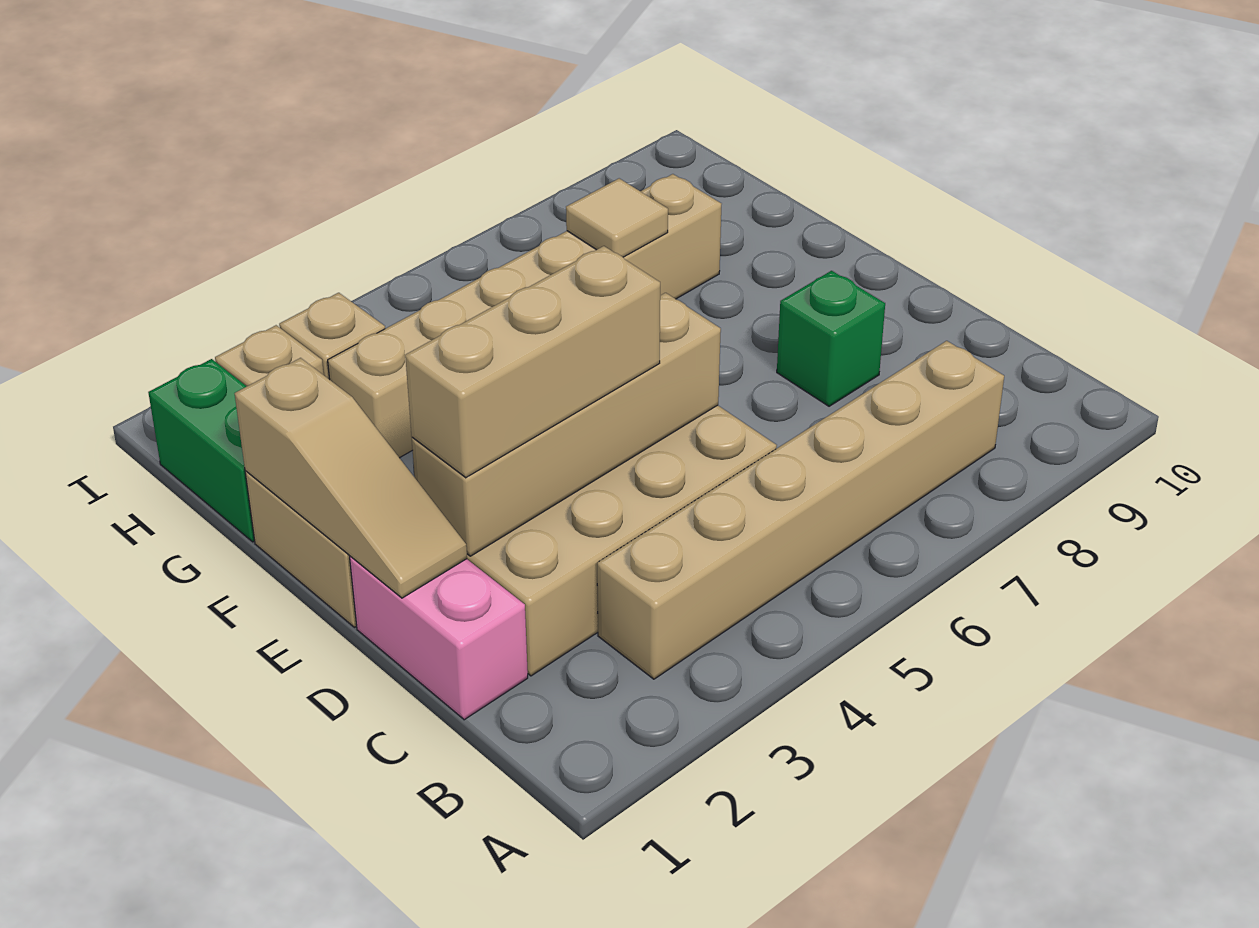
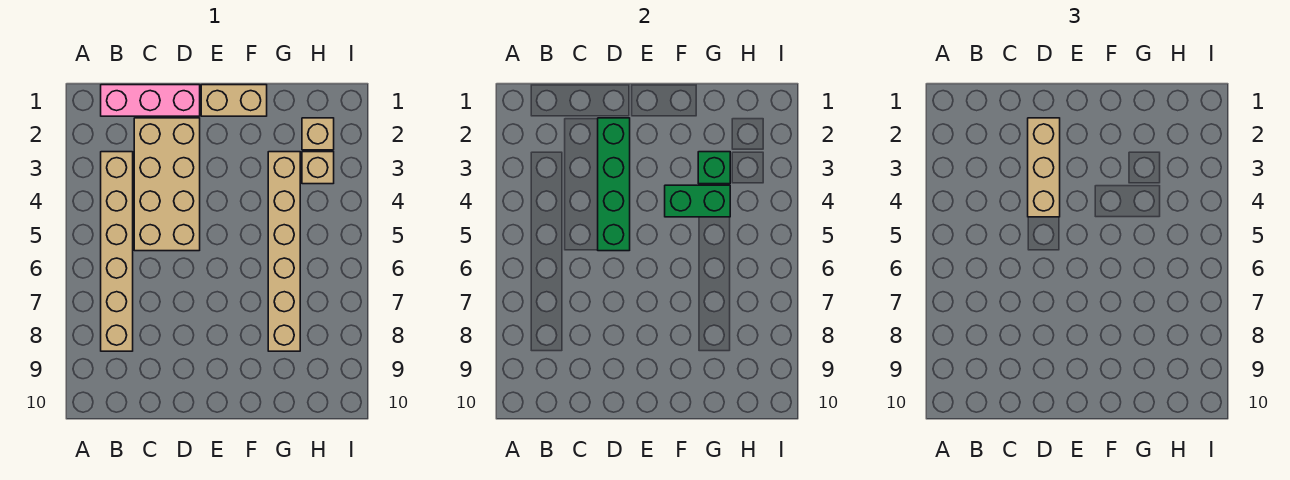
pink brick C1:D1 level 1 -> pink brick B1:D1 level 1
tan slope D1:F1 level 2 top F -> none
tan brick D2:D5 level 2 -> green brick D2:D5 level 2
green brick D8 level 1 -> green brick G3 level 2
green brick G1:H1 level 1 -> green brick F4:G4 level 2
tan tile G7 level 2 -> none

